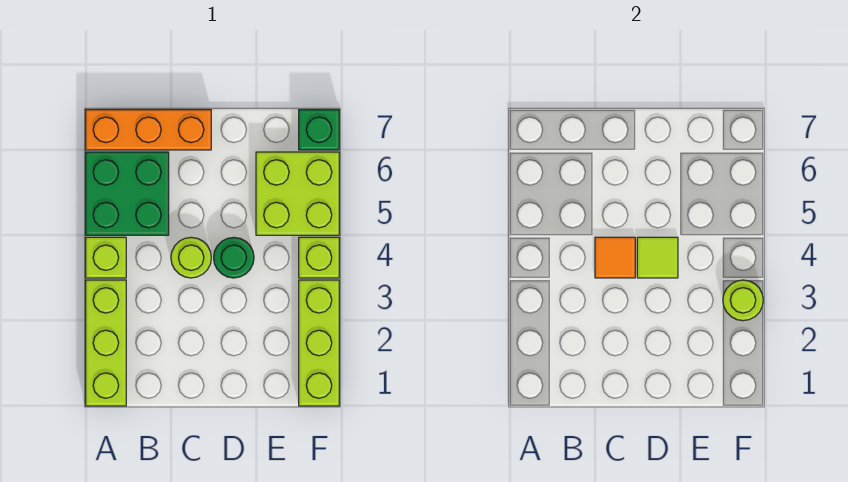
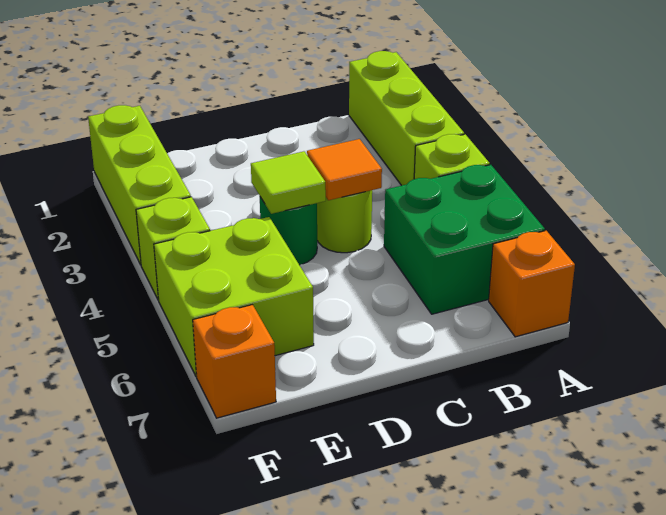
orange brick A7:C7 level 1 -> orange brick A7 level 1
lime round brick F3 level 2 -> none
green brick F7 level 1 -> orange brick F7 level 1

